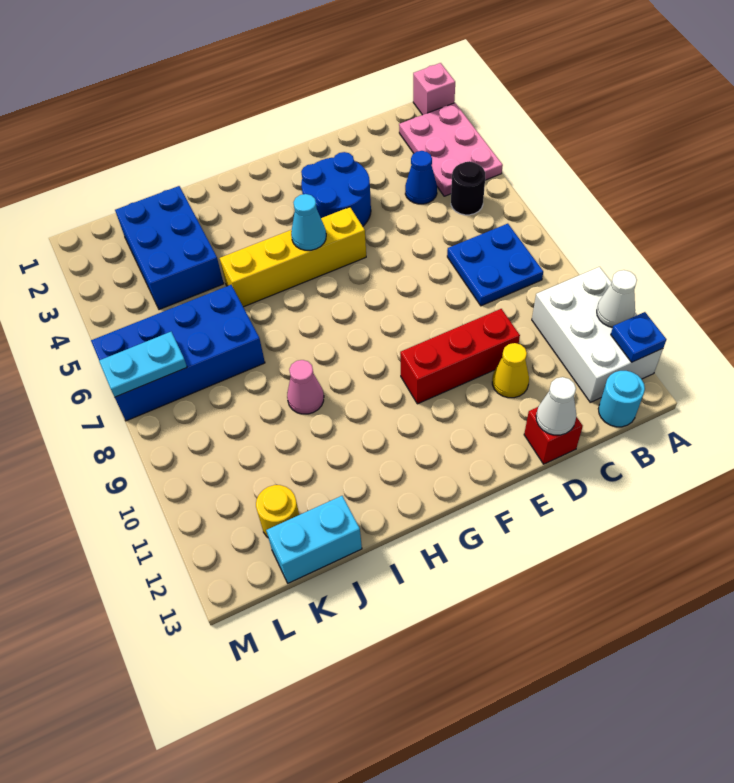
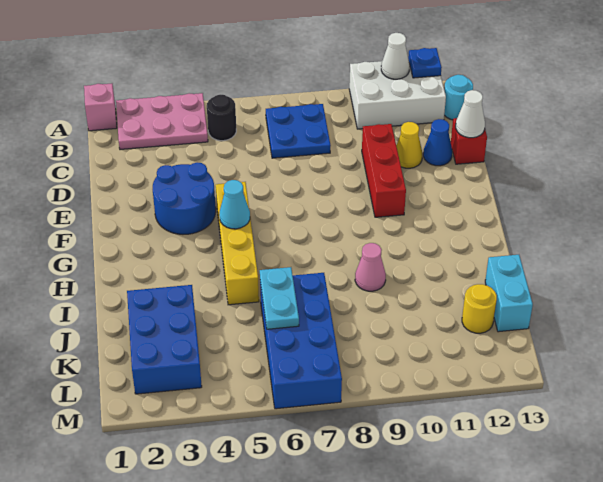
blue cone C4 level 1 -> blue cone D12 level 1
blue brick J2:K4 level 1 -> blue brick J2:L3 level 1
cyan plate L7:M7 level 2 -> cyan plate J6:K6 level 2

